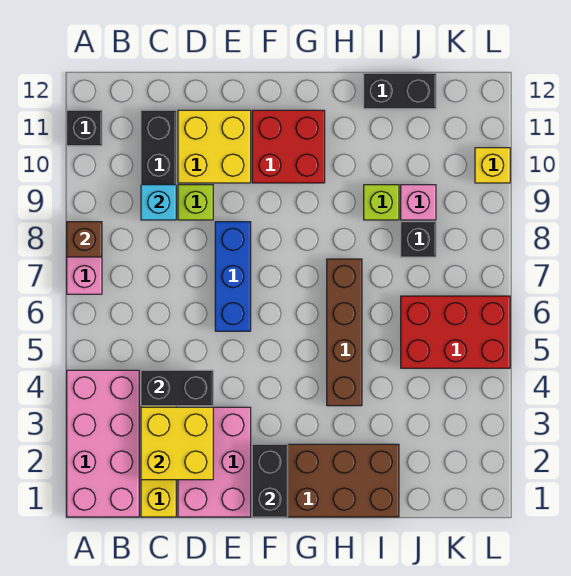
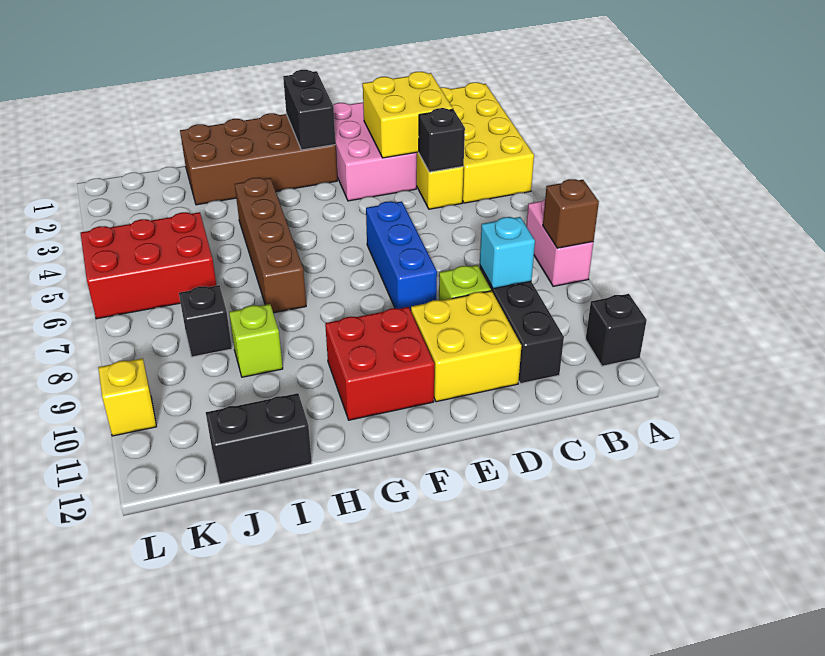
pink brick A1:B4 level 1 -> yellow brick A1:B4 level 1
black brick C4:D4 level 2 -> black brick C4 level 2
pink brick J9 level 1 -> none

